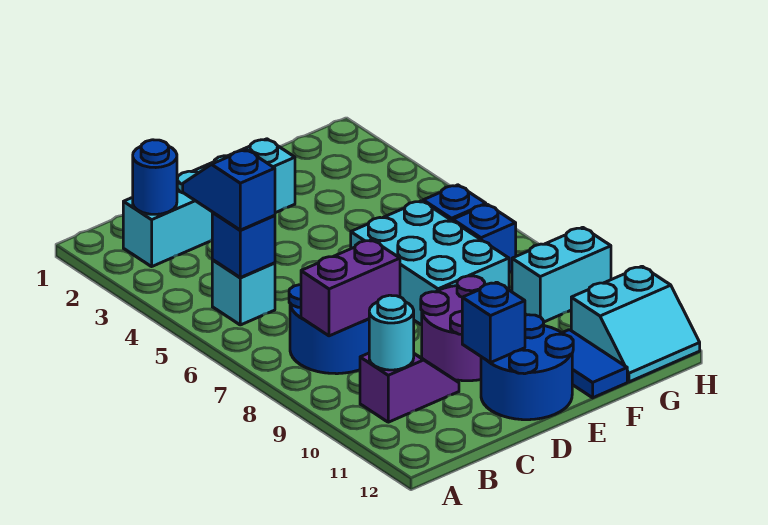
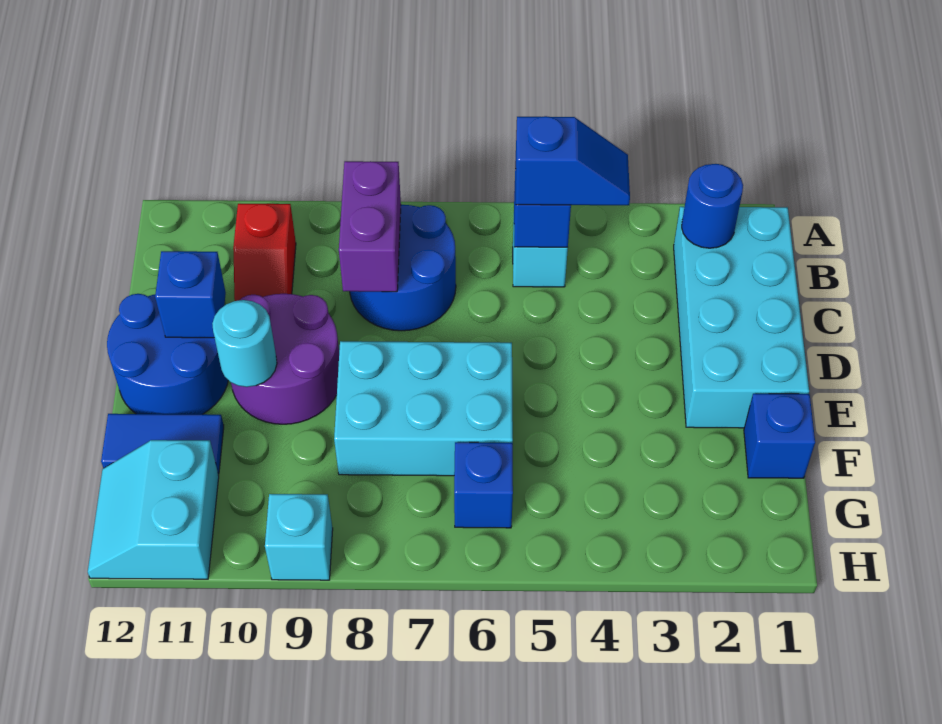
cyan brick B2:E2 level 1 -> cyan brick B1:E2 level 1
purple slope B10:C10 level 1 top B -> red slope B10:C10 level 1 top B
cyan round brick B10 level 2 -> cyan round brick E10 level 2
blue brick G7 level 1 -> blue brick F1 level 1
cyan brick G9:H9 level 1 -> cyan brick H9 level 1

